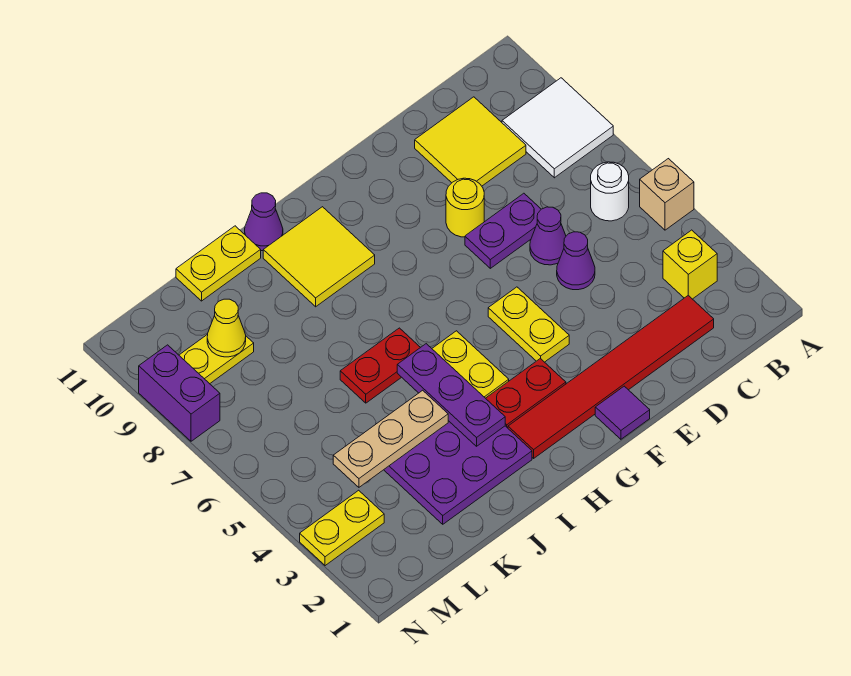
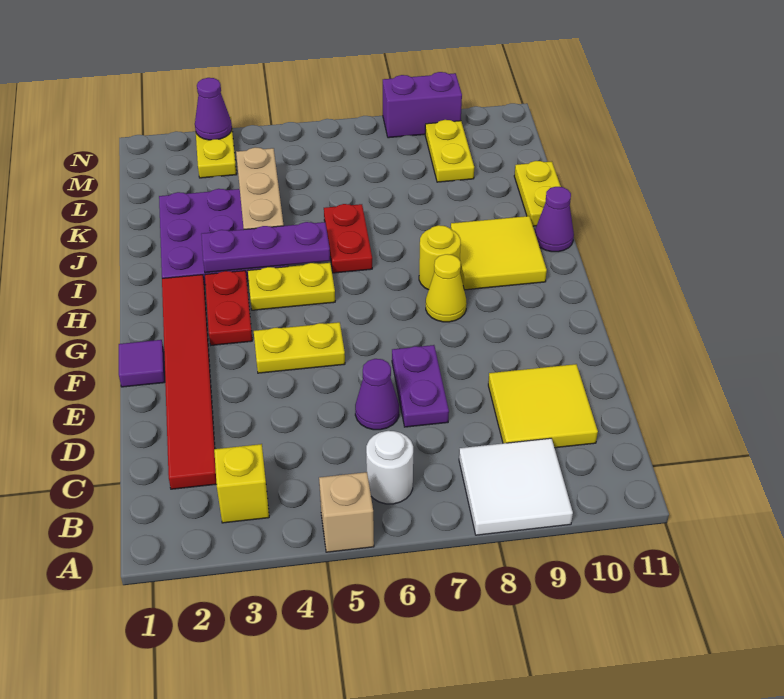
purple cone D5 level 1 -> purple cone N3 level 2
yellow round brick E8 level 1 -> yellow round brick H8 level 1
yellow cone L9 level 2 -> yellow cone G8 level 1

